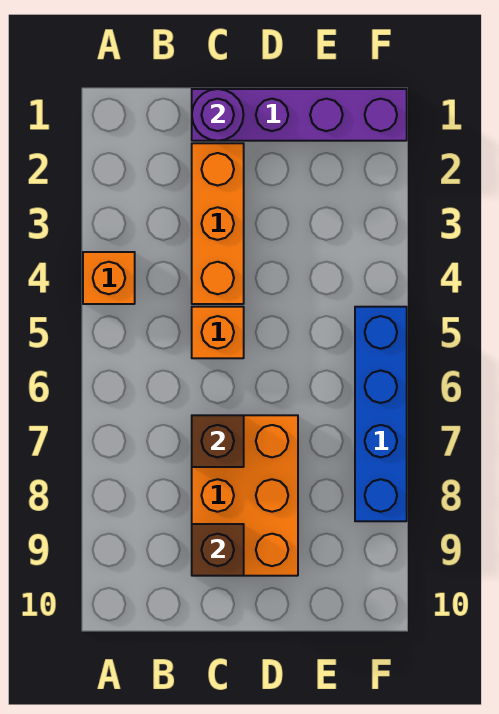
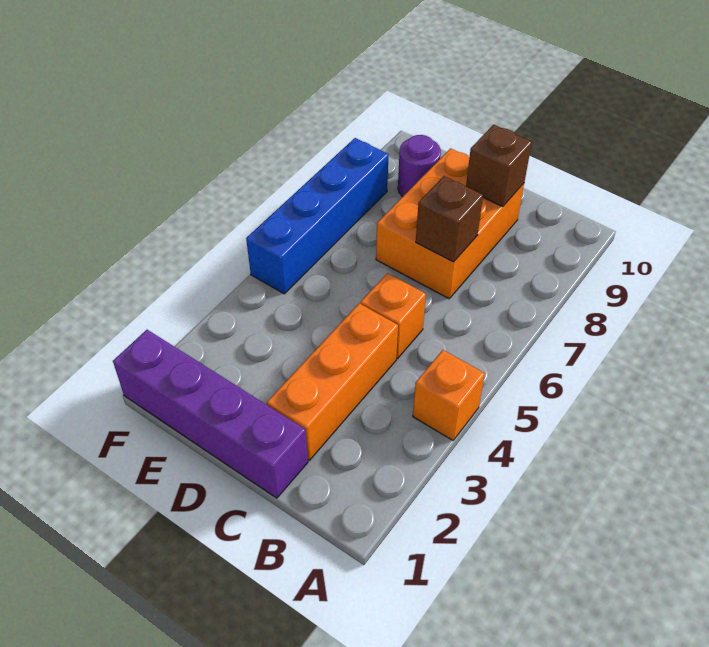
purple round brick C1 level 2 -> purple round brick E9 level 1

